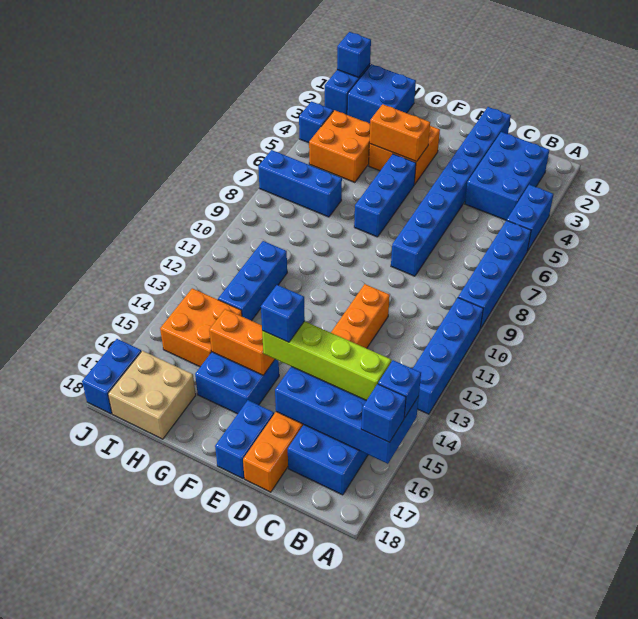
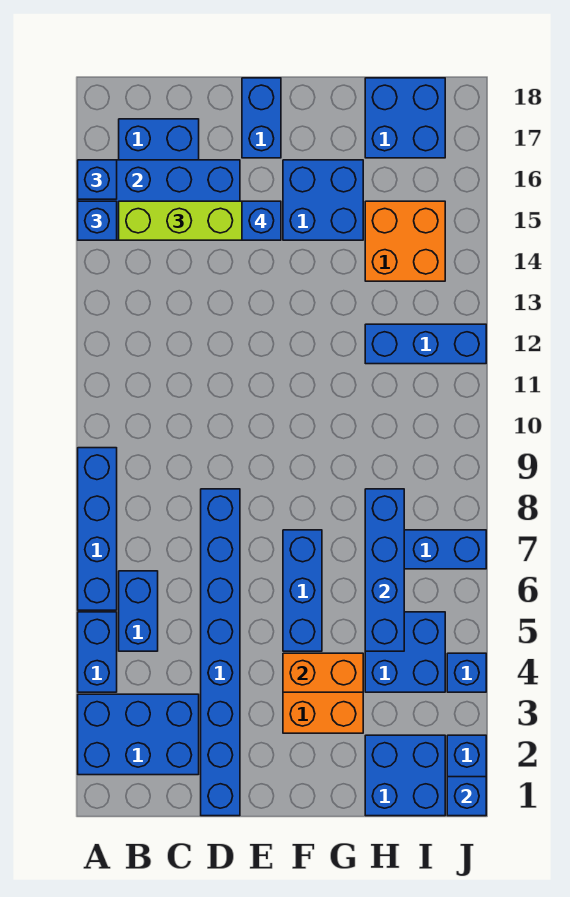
blue brick A10:A13 level 1 -> blue brick H5:H8 level 2
blue brick B2:C4 level 1 -> blue brick A2:C3 level 1
orange brick D11:D18 level 1 -> none
orange brick F15:G15 level 2 -> none
orange brick H4:I5 level 1 -> blue brick H4:I5 level 1
blue brick H11:H13 level 1 -> blue brick H12:J12 level 1
tan brick H17:I18 level 1 -> blue brick H17:I18 level 1
blue brick J17:J18 level 1 -> blue brick B5:B6 level 1

